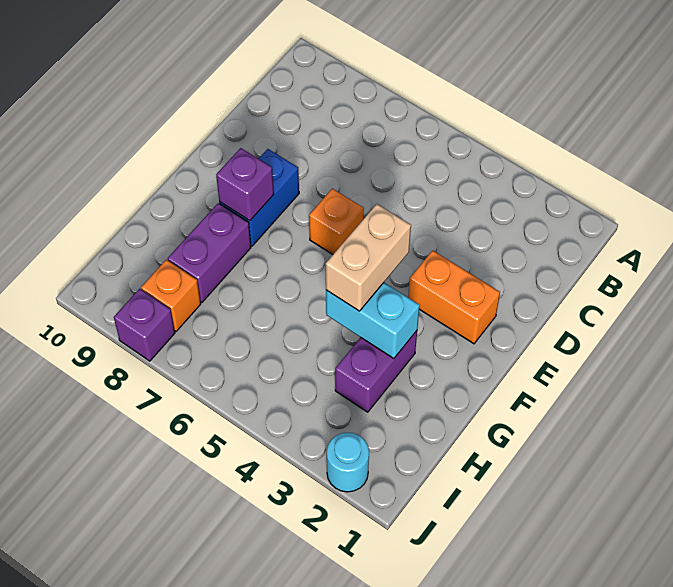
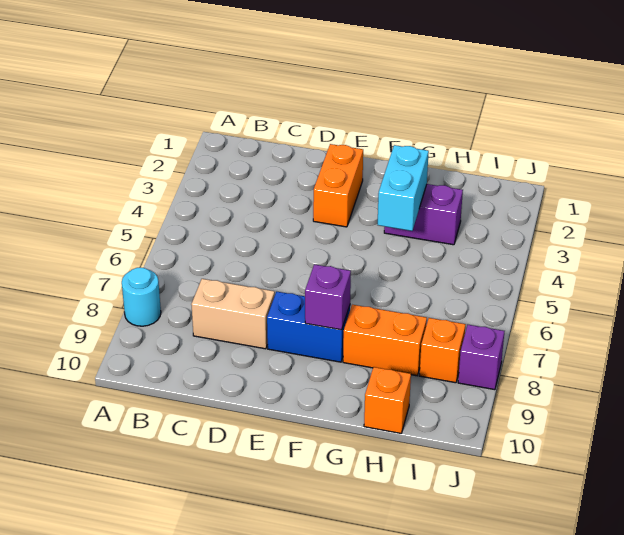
orange brick E6 level 1 -> orange brick H10 level 1
tan brick F4:G4 level 3 -> tan brick C8:D8 level 1
purple brick G8:H8 level 1 -> orange brick G8:H8 level 1
cyan round brick J2 level 1 -> cyan round brick A8 level 1

